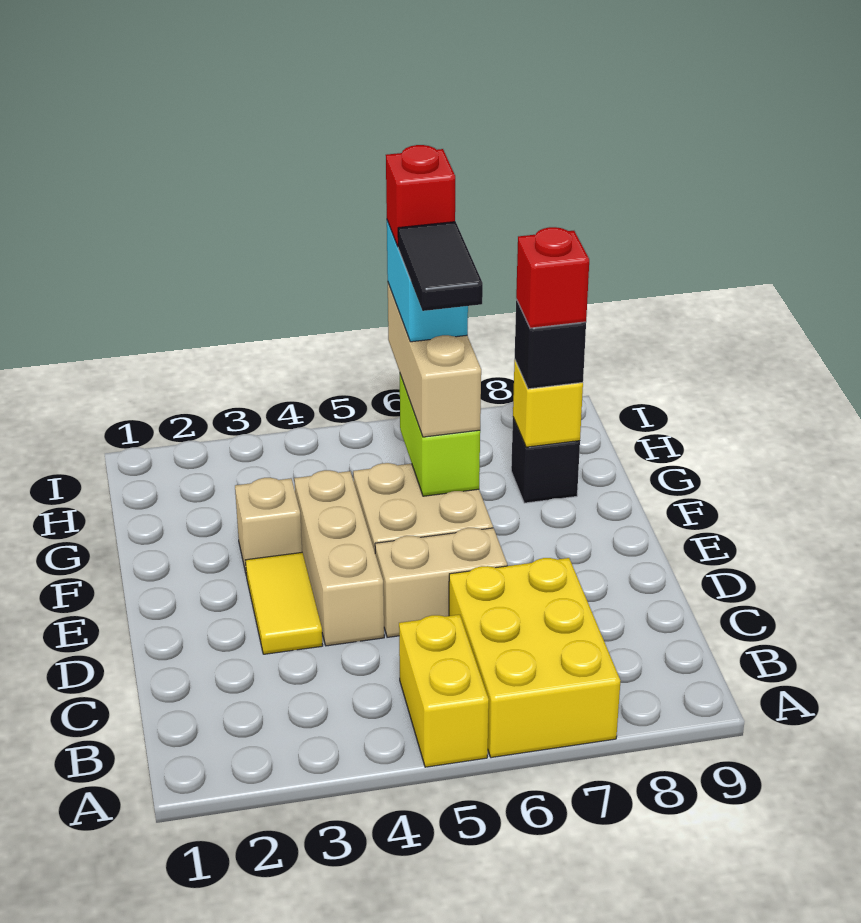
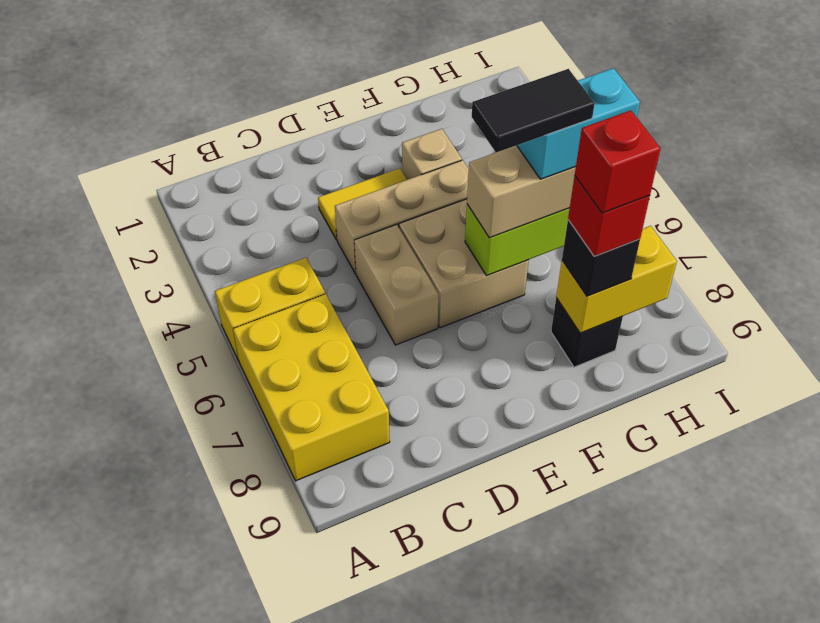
yellow brick A6:C7 level 1 -> yellow brick A6:B8 level 1
yellow brick G8 level 2 -> yellow brick G8:H8 level 2
red brick H6 level 5 -> red brick G8 level 5

